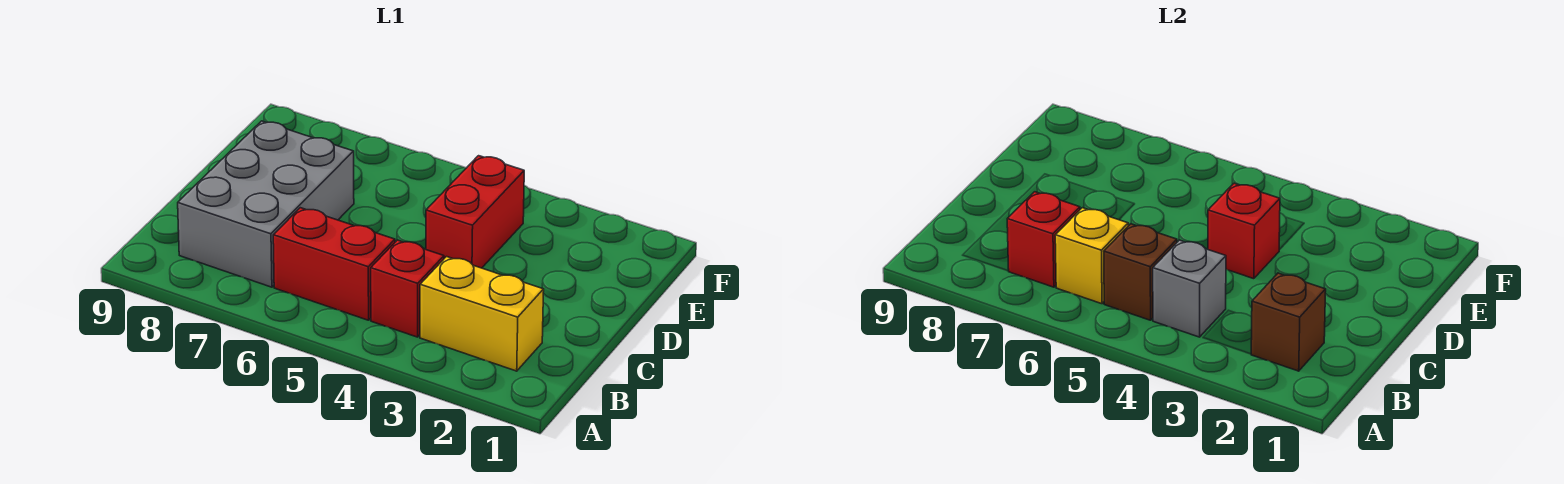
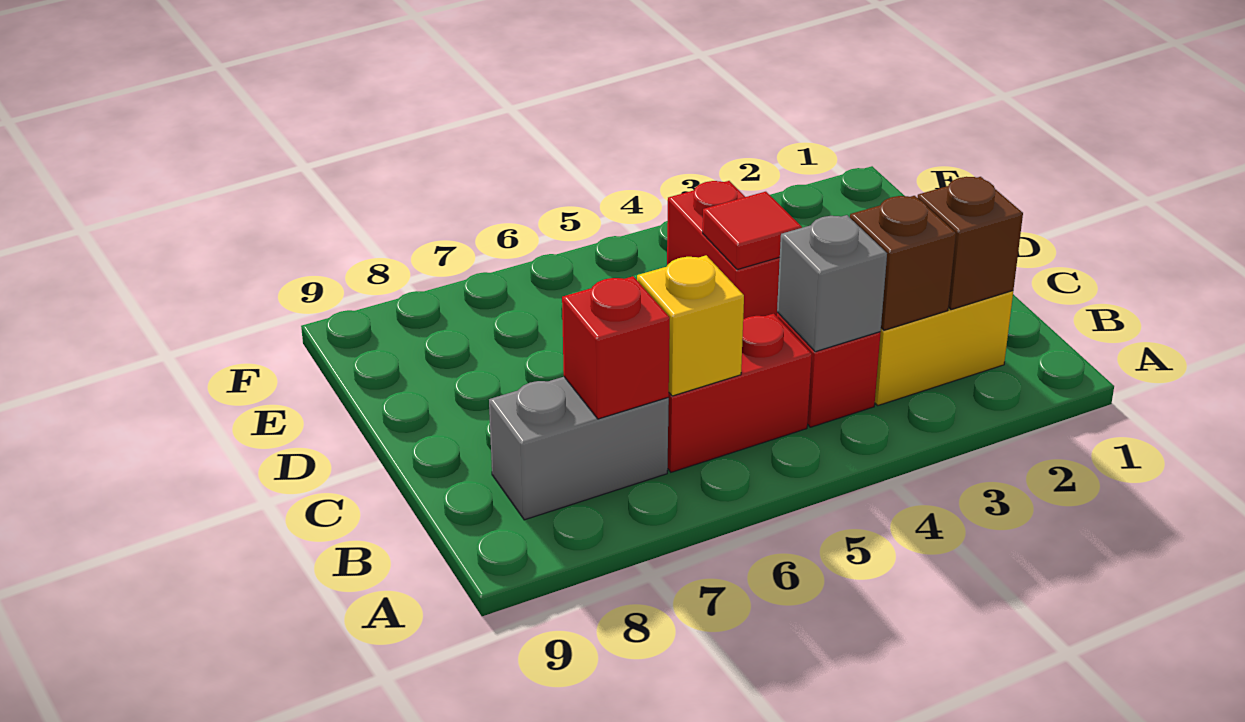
brown brick B5 level 2 -> brown brick B3 level 2
grey brick B7:D8 level 1 -> grey brick B7:B8 level 1
red brick D4 level 2 -> red tile D4 level 2

